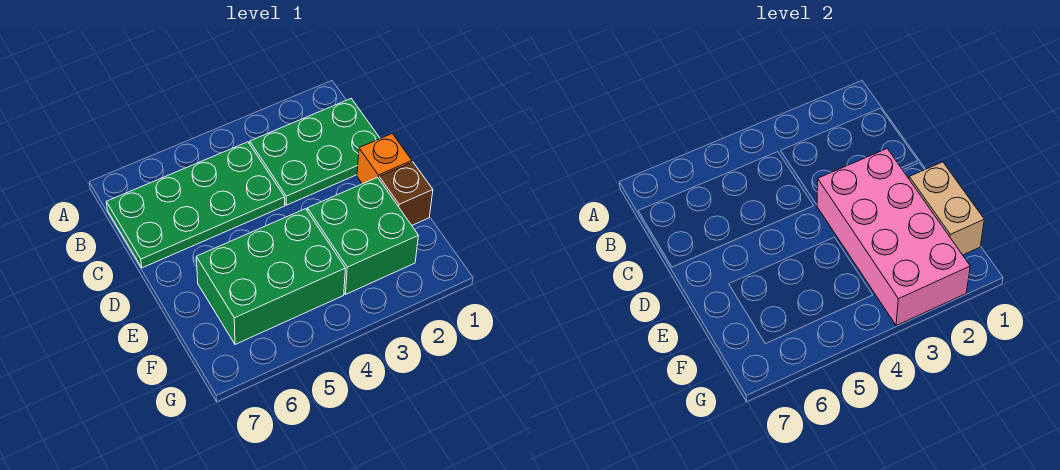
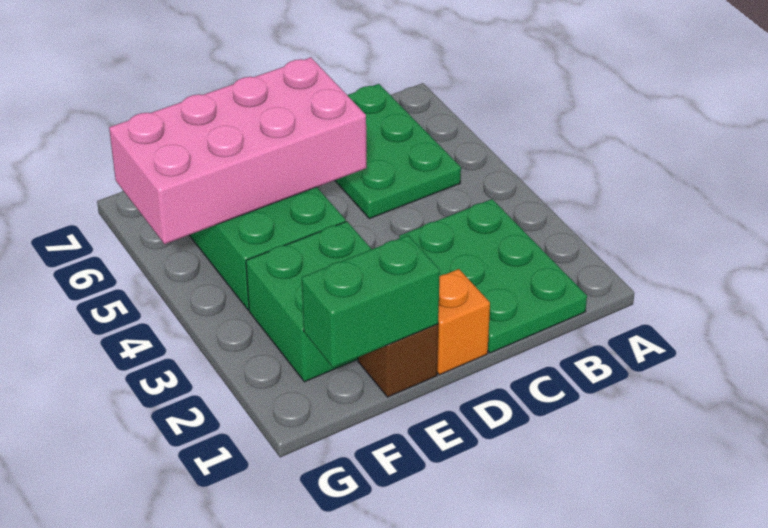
green plate B4:C7 level 1 -> green plate B5:C7 level 1
pink brick D2:G3 level 2 -> pink brick D5:G6 level 2
tan brick E1:F1 level 2 -> green brick E1:F1 level 2

